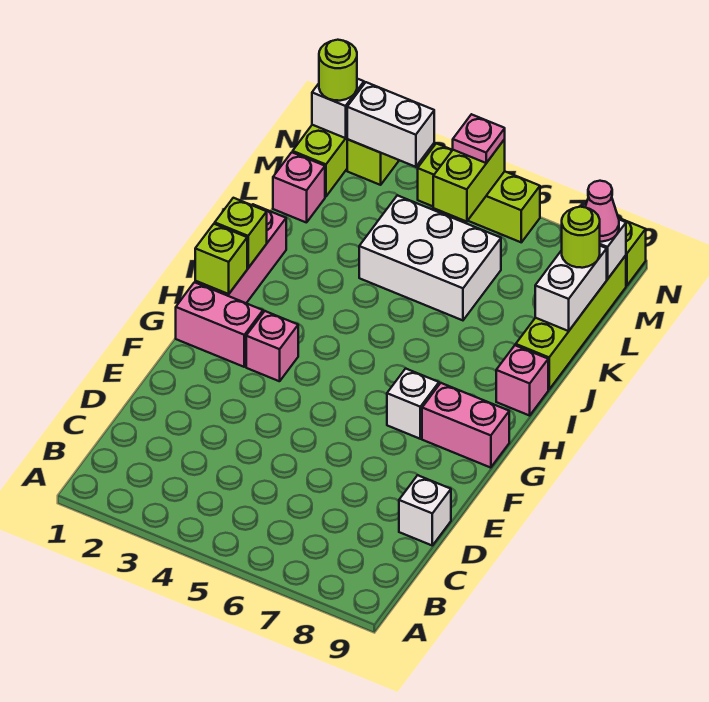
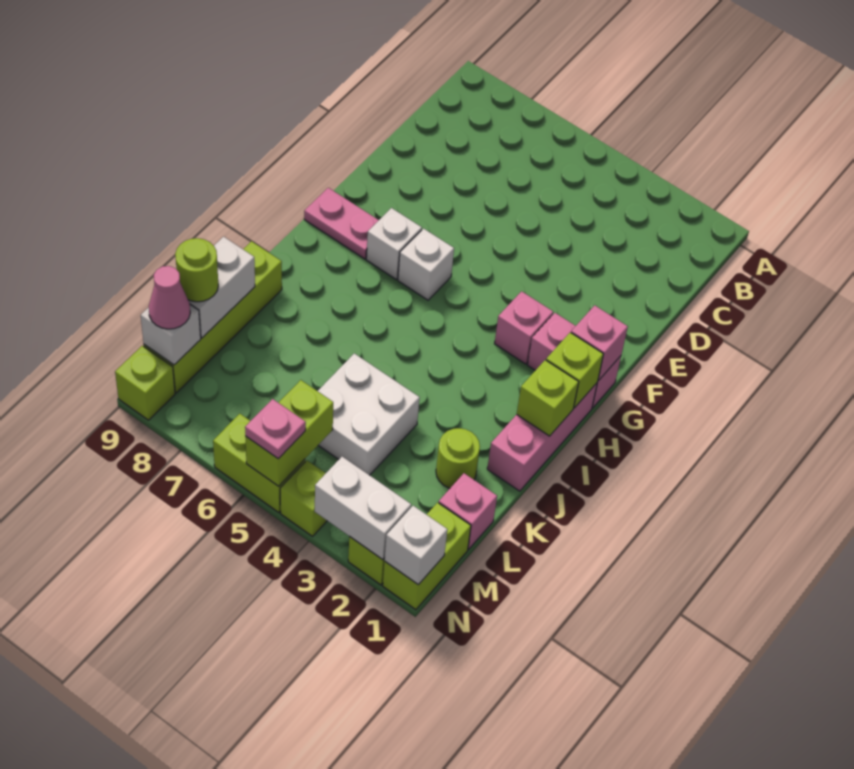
white brick D9 level 1 -> white brick G6 level 1
pink brick G8:G9 level 1 -> pink plate G8:G9 level 1
pink brick I9 level 1 -> pink brick G1 level 2
white brick K4:L6 level 1 -> white brick K4:L5 level 1
lime round brick N1 level 3 -> lime round brick K2 level 1

